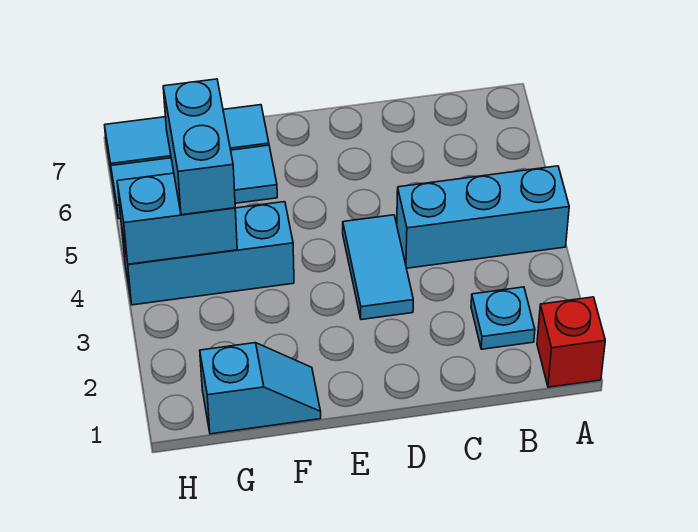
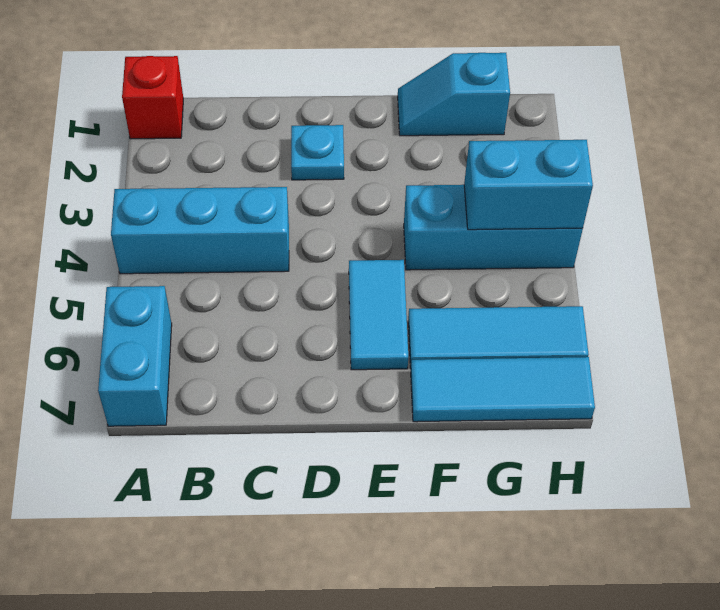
cyan plate B2 level 1 -> cyan plate D2 level 1
cyan tile D3:D4 level 1 -> cyan tile E5:E6 level 1
cyan brick G4:G5 level 3 -> cyan brick A6:A7 level 1

